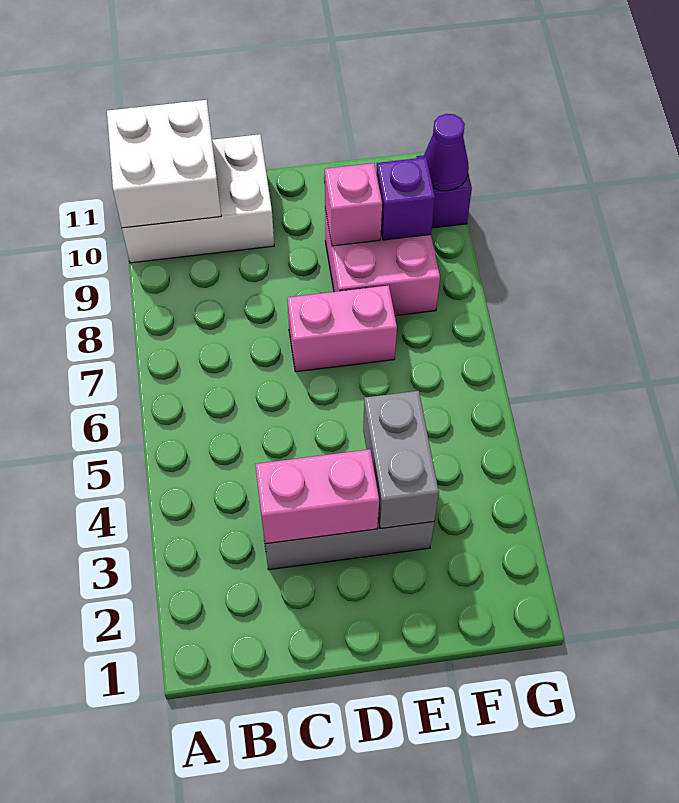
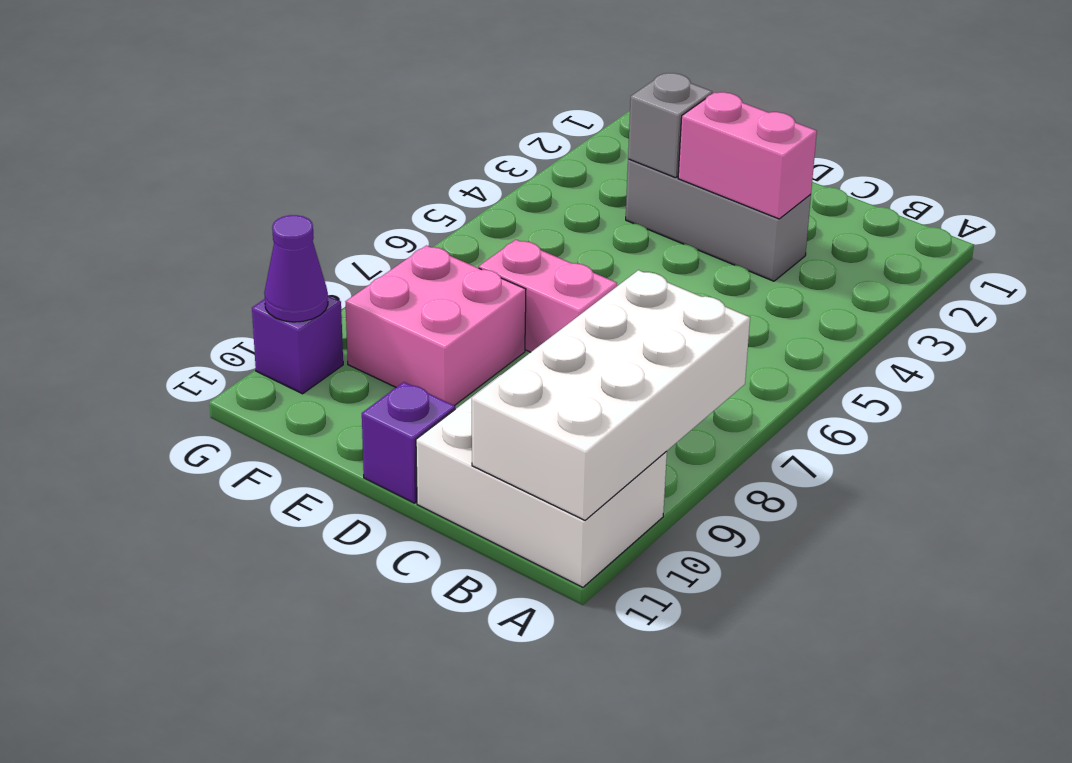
white brick A10:B11 level 2 -> white brick A8:B11 level 2
grey brick E3:E4 level 2 -> grey brick E3 level 2
pink brick E9 level 2 -> none
purple brick F9 level 2 -> purple brick D11 level 1

